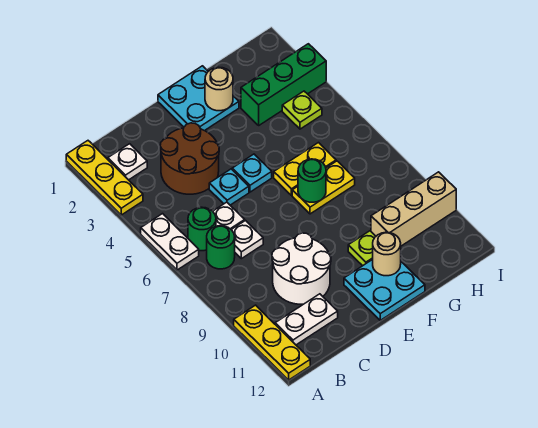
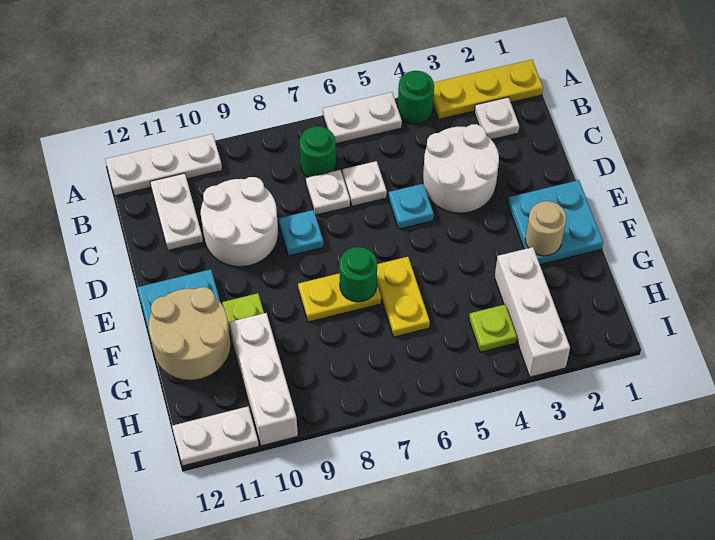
yellow plate A10:A12 level 1 -> white plate A10:A12 level 1
green round brick B6 level 1 -> green round brick A4 level 1
brown round brick C3:D4 level 1 -> white round brick C3:D4 level 1
cyan plate E5 level 1 -> cyan plate D8 level 1
yellow plate F7:G7 level 1 -> yellow plate F7:F8 level 1
tan round brick F11 level 2 -> tan round brick F11:G12 level 2
green brick G3:I3 level 1 -> white brick G3:I3 level 1
tan brick G10:I10 level 1 -> white brick G10:I10 level 1
none -> white plate I11:I12 level 1

